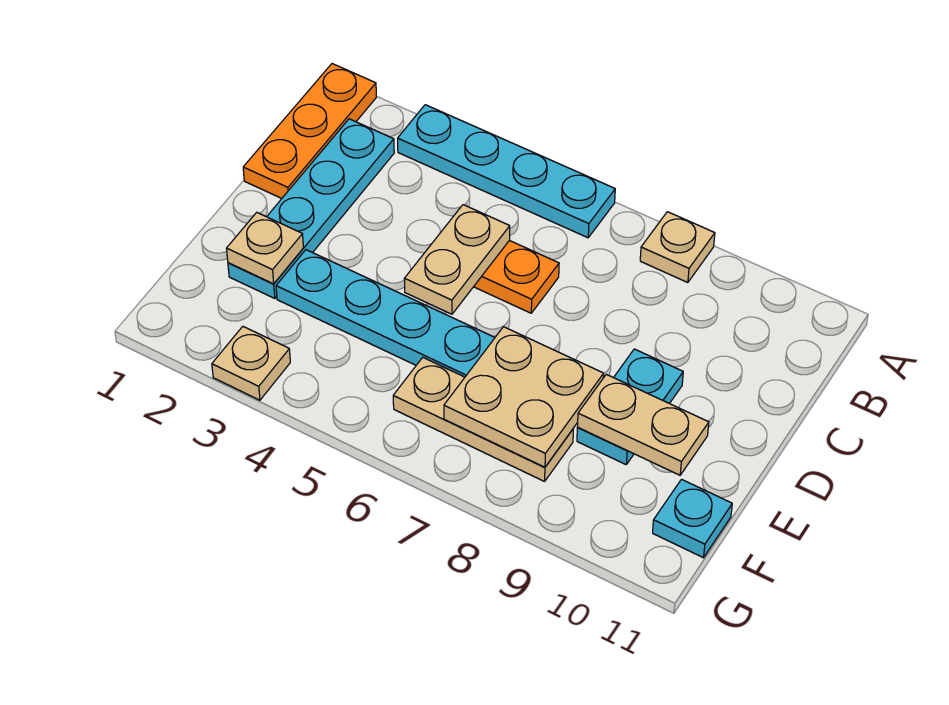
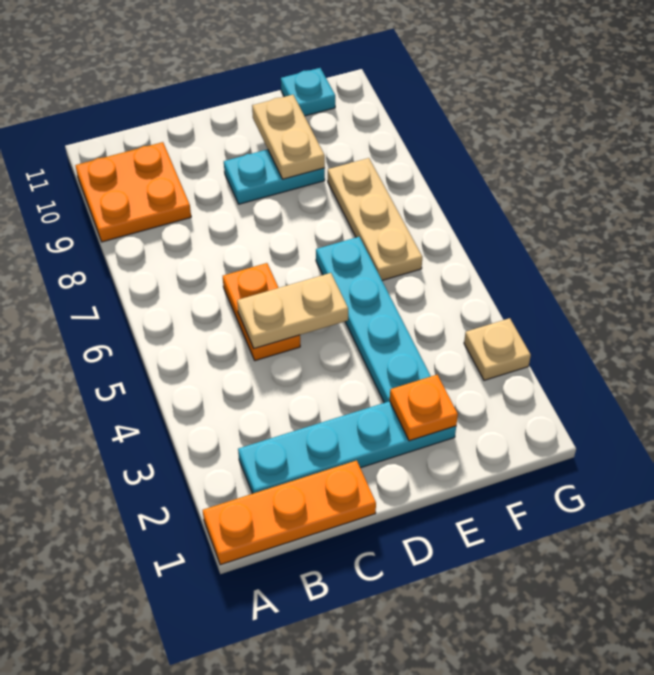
cyan plate A3:A6 level 1 -> none
tan plate A8 level 1 -> none
none -> orange plate A9:B10 level 1
tan plate E2 level 2 -> orange plate E2 level 2
tan plate E7:F8 level 2 -> none

